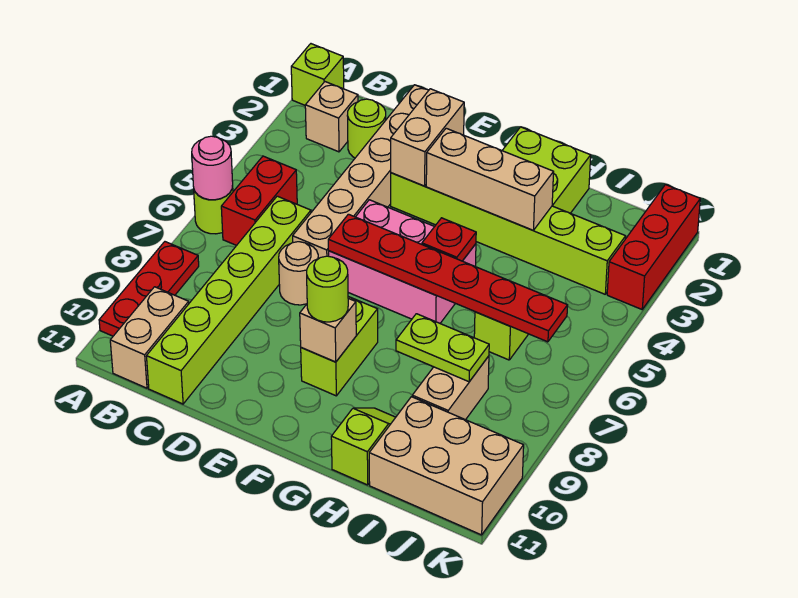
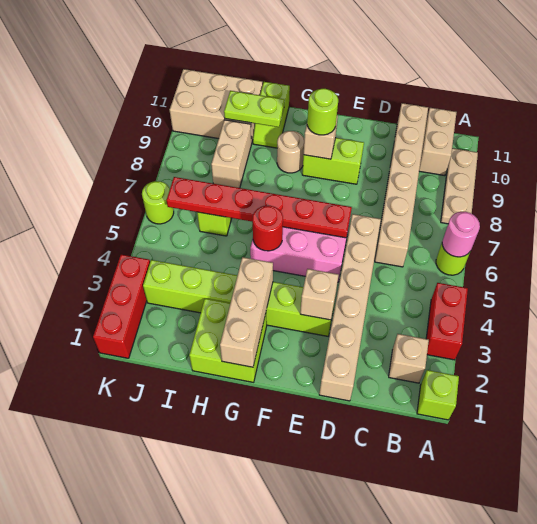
red plate A8:A10 level 1 -> tan plate A8:A10 level 1
red brick B5:B6 level 1 -> red brick A3:A4 level 1
lime round brick C2 level 1 -> lime round brick K6 level 1
lime brick C6:C11 level 1 -> tan brick C6:C11 level 1
tan round brick D7 level 1 -> tan round brick G9 level 1
tan brick E2:E3 level 2 -> tan brick E3 level 2
tan brick F3:H3 level 2 -> tan brick G1:G3 level 2
lime brick F8:F9 level 1 -> lime brick E9:F9 level 1
red plate G5 level 2 -> red round brick G5 level 2
lime plate H8:I8 level 2 -> lime plate H10:I10 level 2

